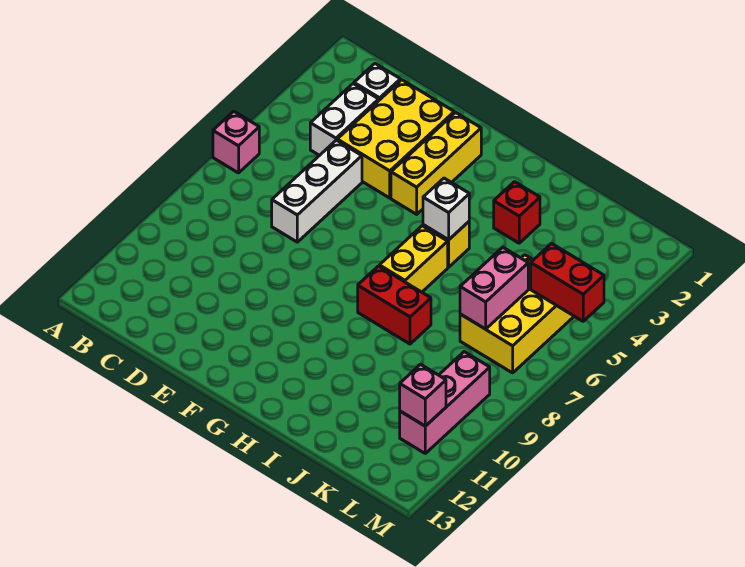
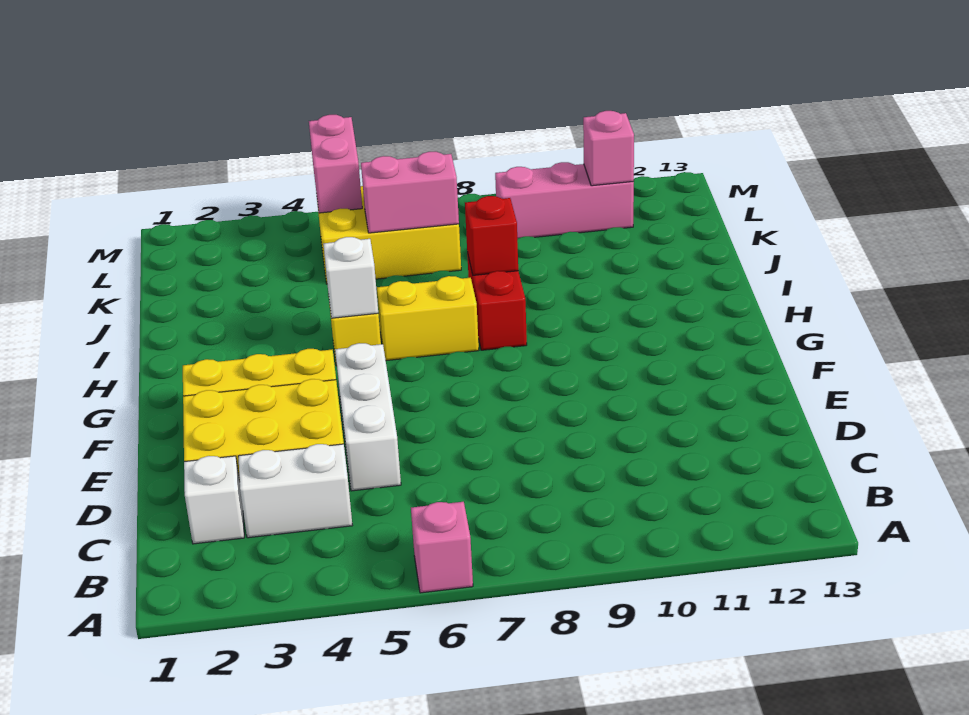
white brick D5:D7 level 1 -> white brick D5:F5 level 1
red brick I3 level 1 -> red brick I8 level 2
red brick L5:M5 level 2 -> pink brick L5:M5 level 2

